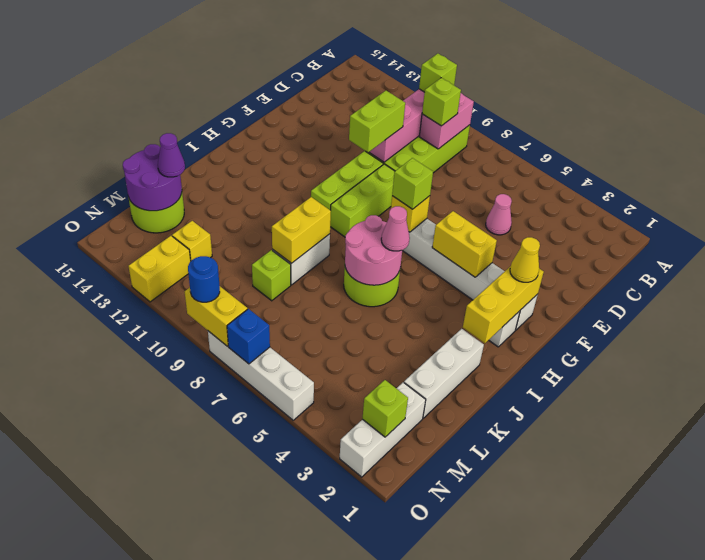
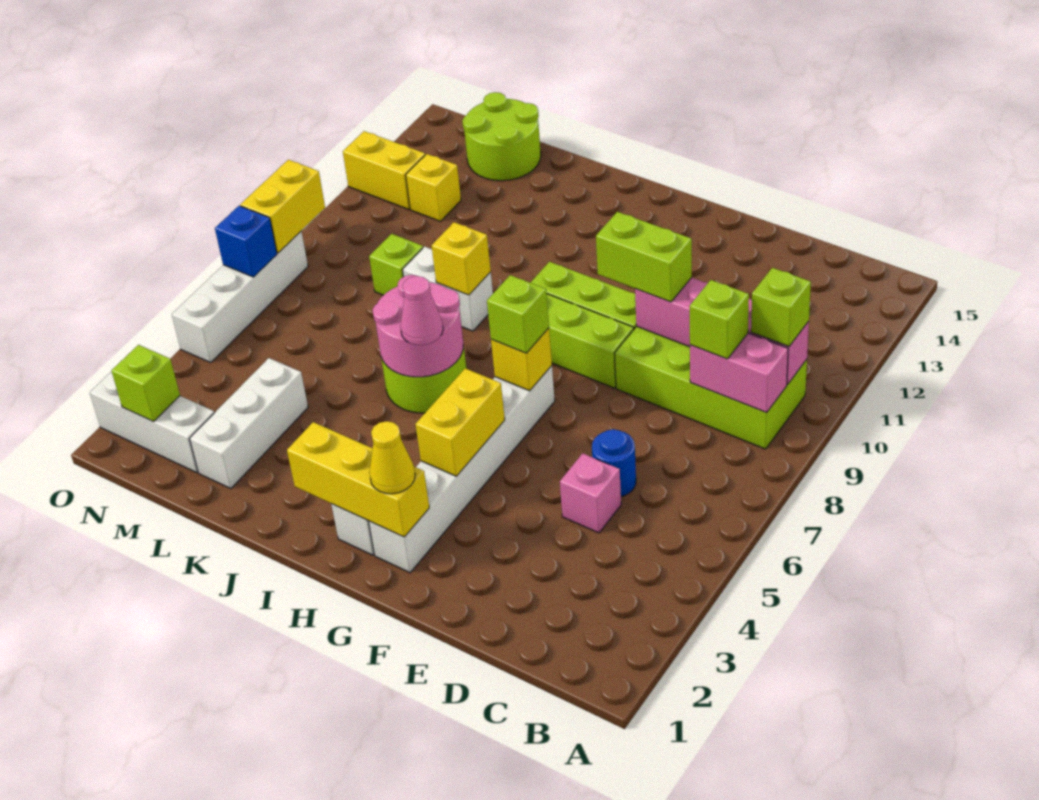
pink cone D5 level 1 -> pink brick D5 level 1
white brick J2:L2 level 1 -> white brick L2:L4 level 1
yellow brick J9:K9 level 2 -> yellow brick J9 level 2
purple round brick L14:M15 level 2 -> none
purple cone L14 level 3 -> none
blue round brick O9 level 3 -> blue round brick D6 level 1

